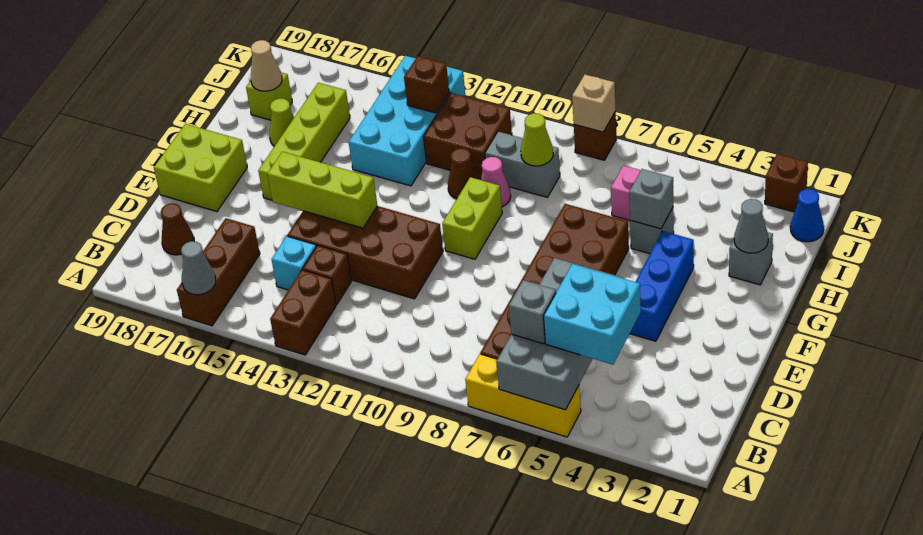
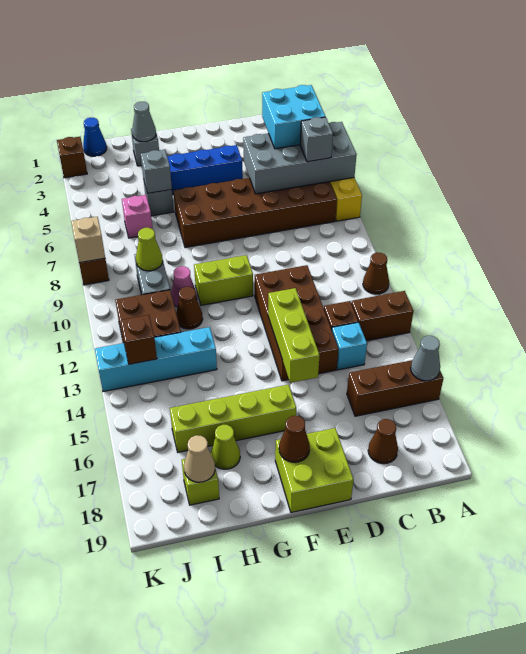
none -> brown cone A11 level 1
none -> brown cone F18 level 2
cyan brick H13:K14 level 1 -> cyan brick H13:K13 level 1

